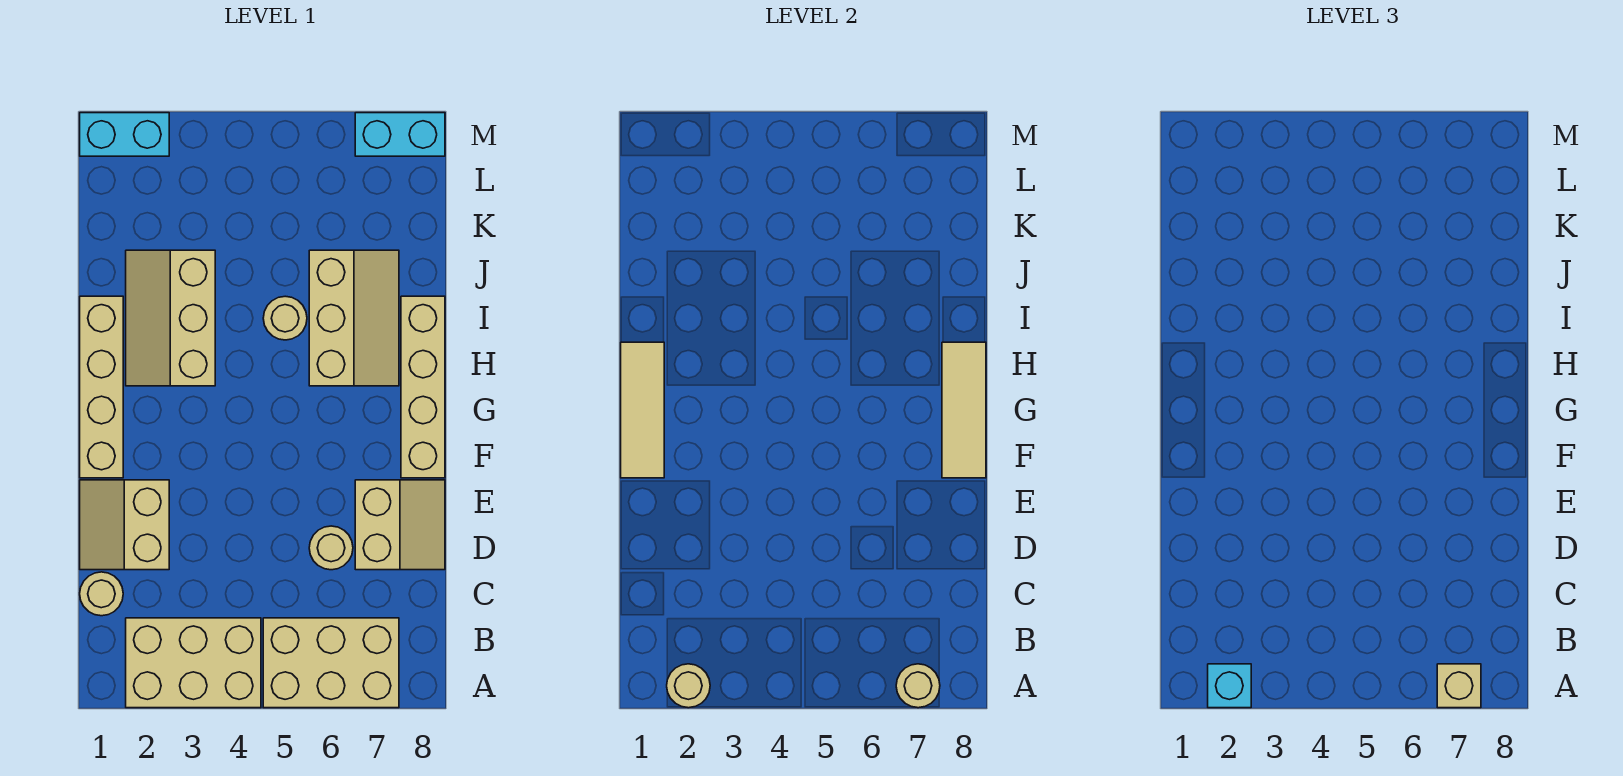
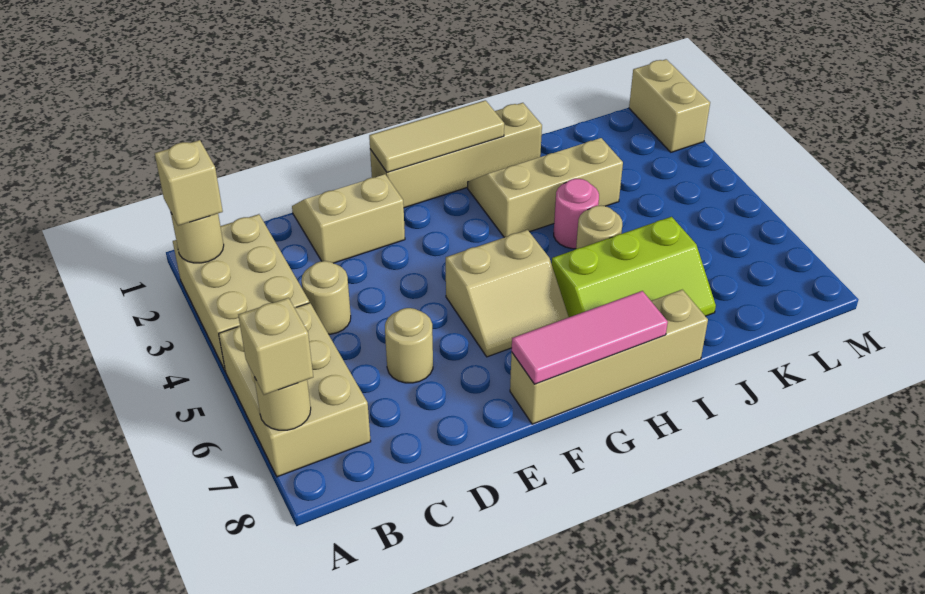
cyan brick A2 level 3 -> tan brick A2 level 3
tan round brick C1 level 1 -> tan round brick C4 level 1
tan slope D7:E8 level 1 top 7 -> tan slope F5:G6 level 1 top 5
tan tile F8:H8 level 2 -> pink tile F8:H8 level 2
tan slope H6:J7 level 1 top 6 -> lime slope H6:J7 level 1 top 6
none -> pink round brick I4 level 1
cyan brick M1:M2 level 1 -> tan brick M1:M2 level 1
cyan brick M7:M8 level 1 -> none

